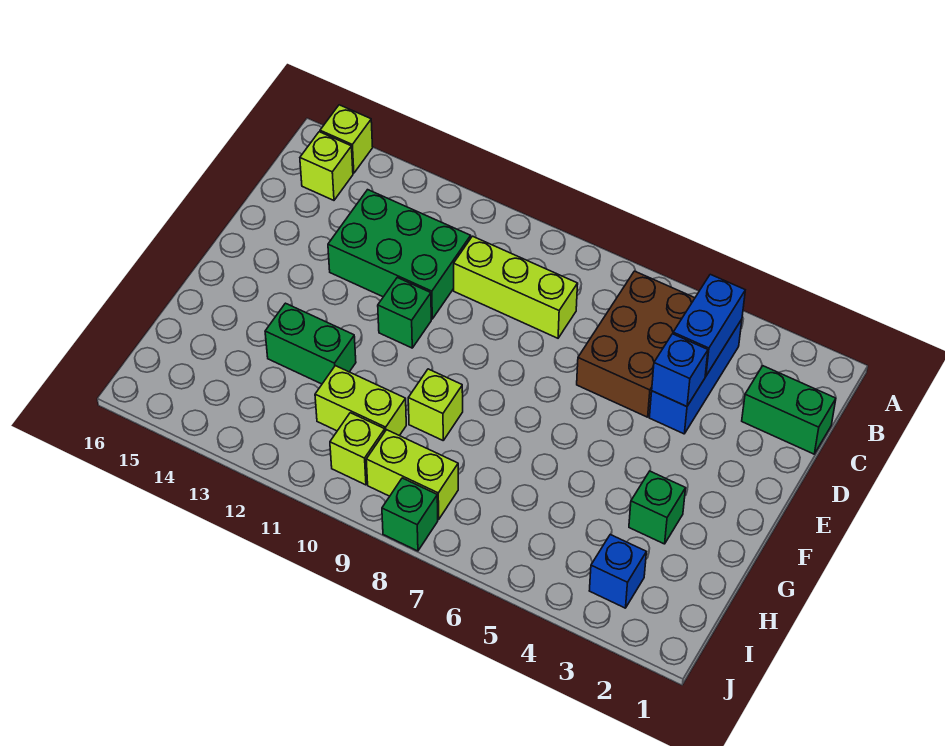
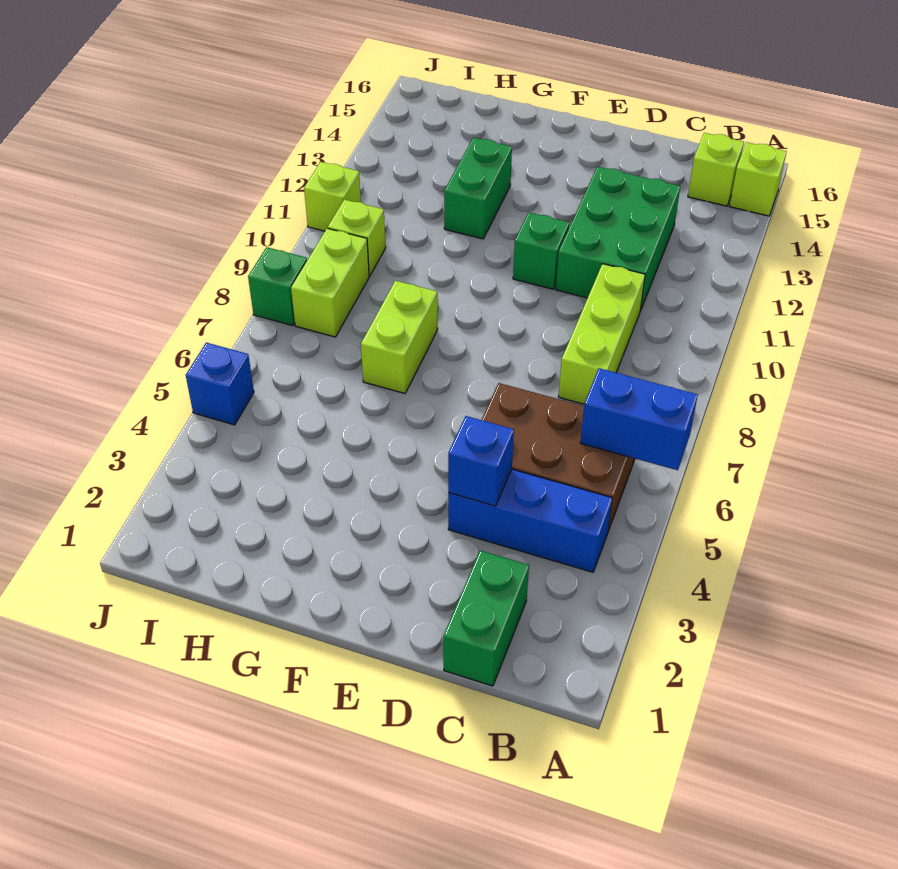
blue brick B4:C4 level 2 -> blue brick A6:B6 level 2
green brick G3 level 1 -> none
lime brick G9 level 1 -> lime brick J11 level 1
lime brick H10:H11 level 1 -> lime brick G7:G8 level 1
blue brick I3 level 1 -> blue brick J5 level 1

